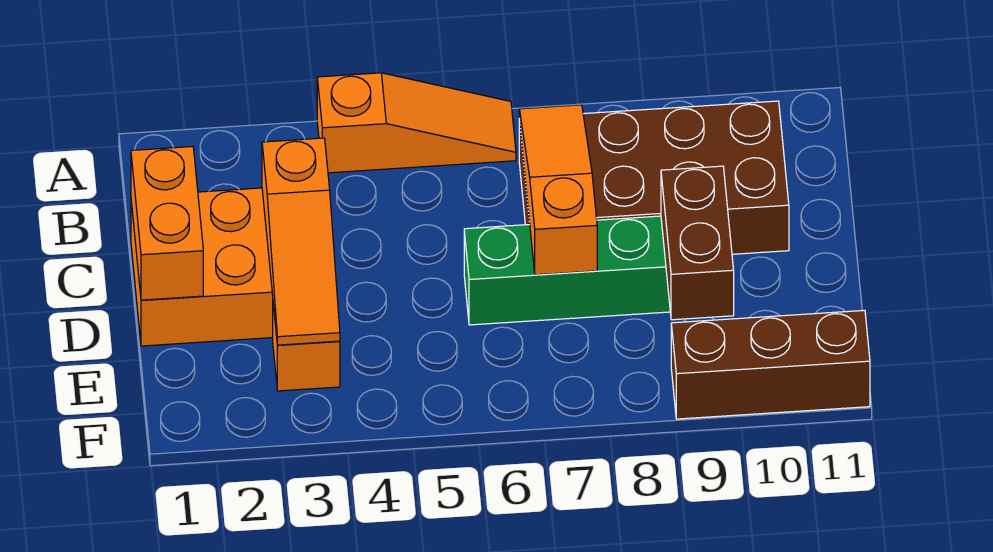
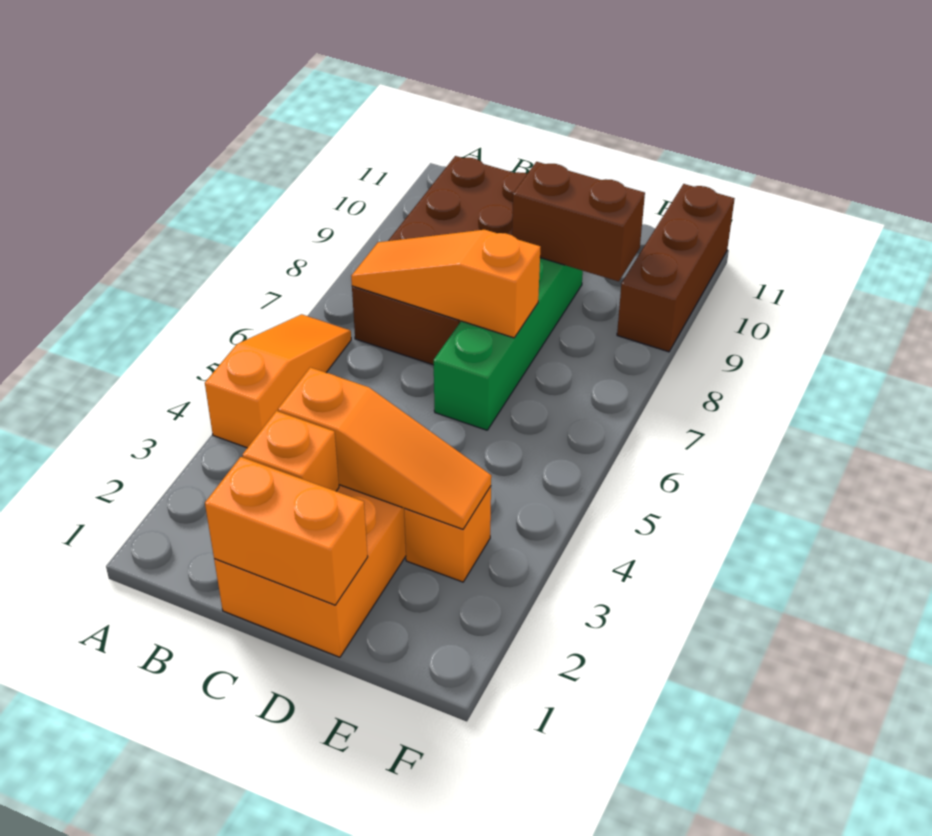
none -> orange brick C2 level 2

